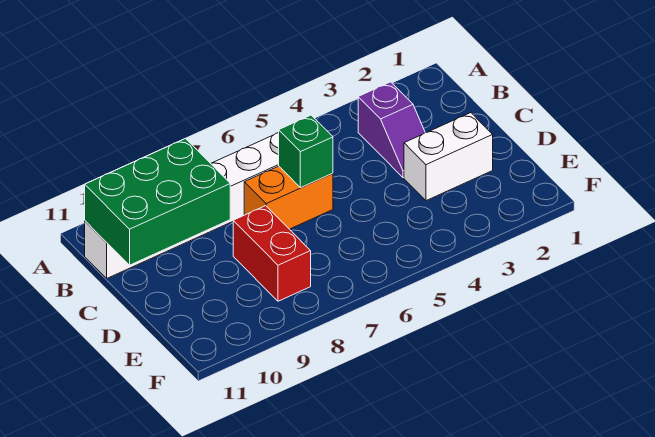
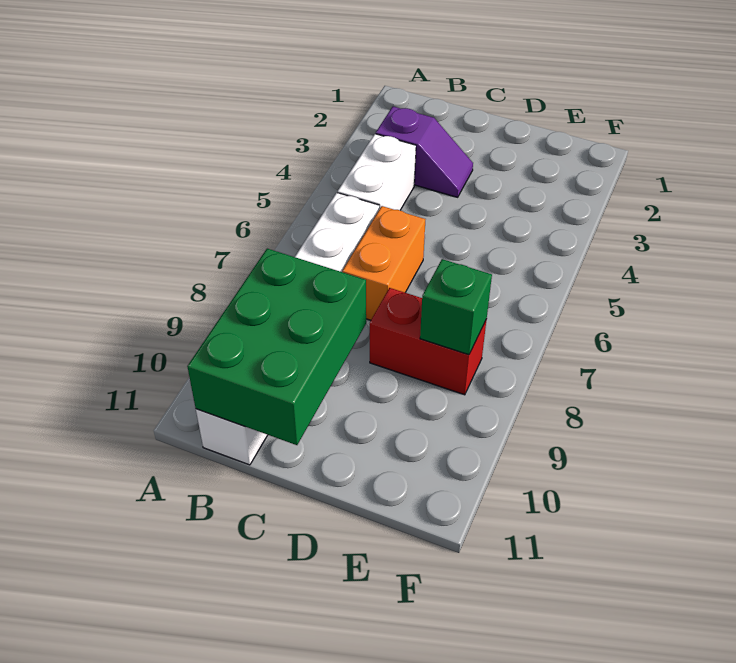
green brick C6 level 2 -> green brick E8 level 2
white brick D2:D3 level 1 -> white brick B4:B5 level 1

